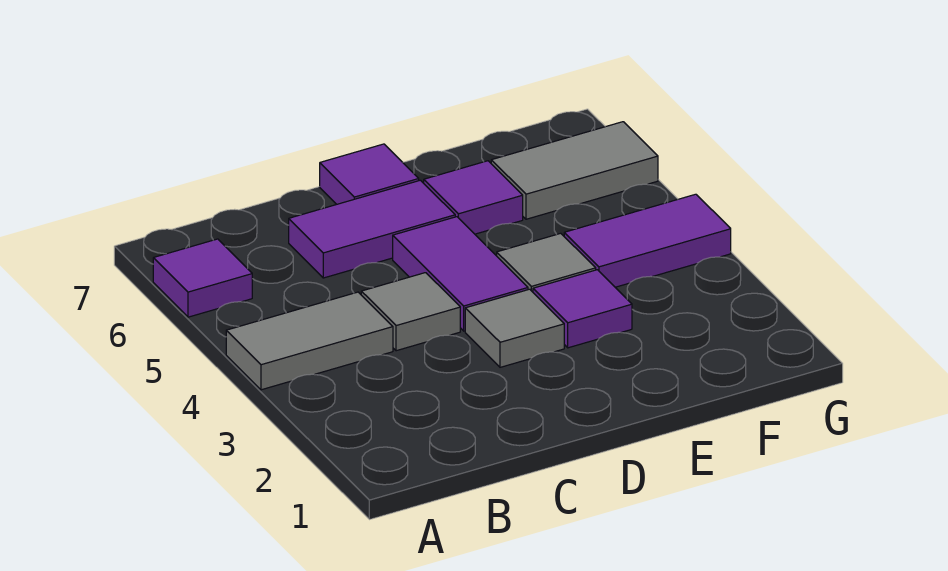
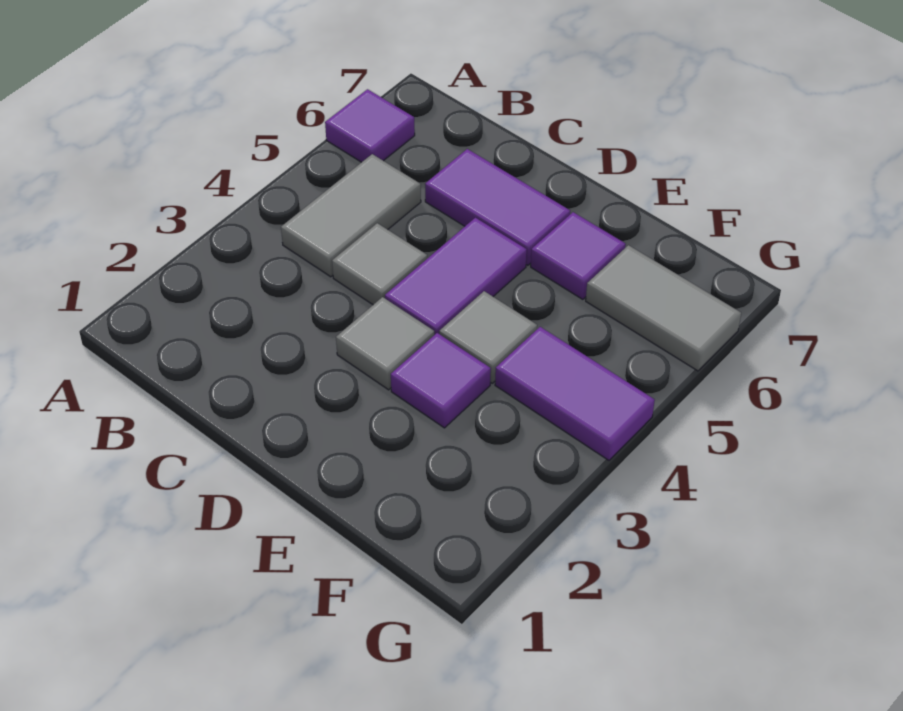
grey tile A4:B4 level 1 -> grey tile B4:B5 level 1
purple tile D7 level 1 -> none

